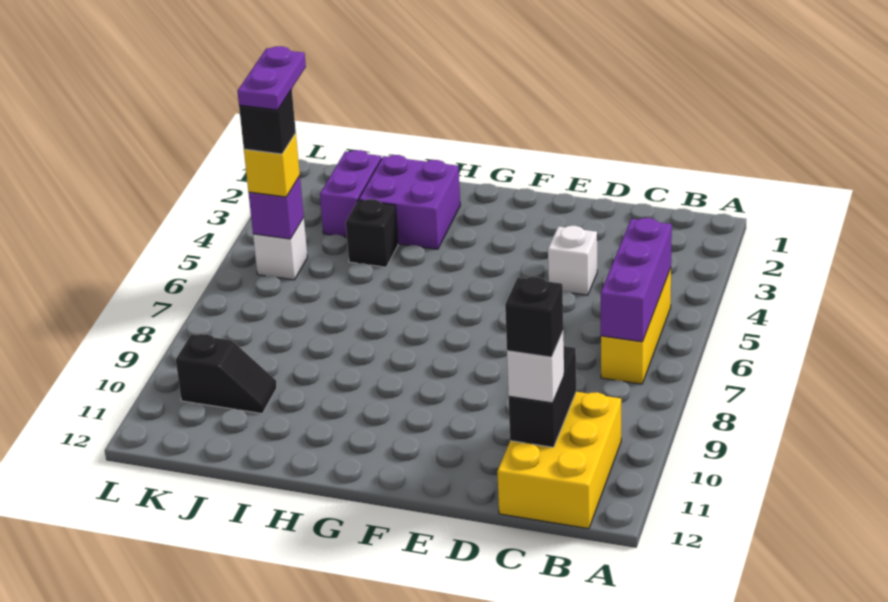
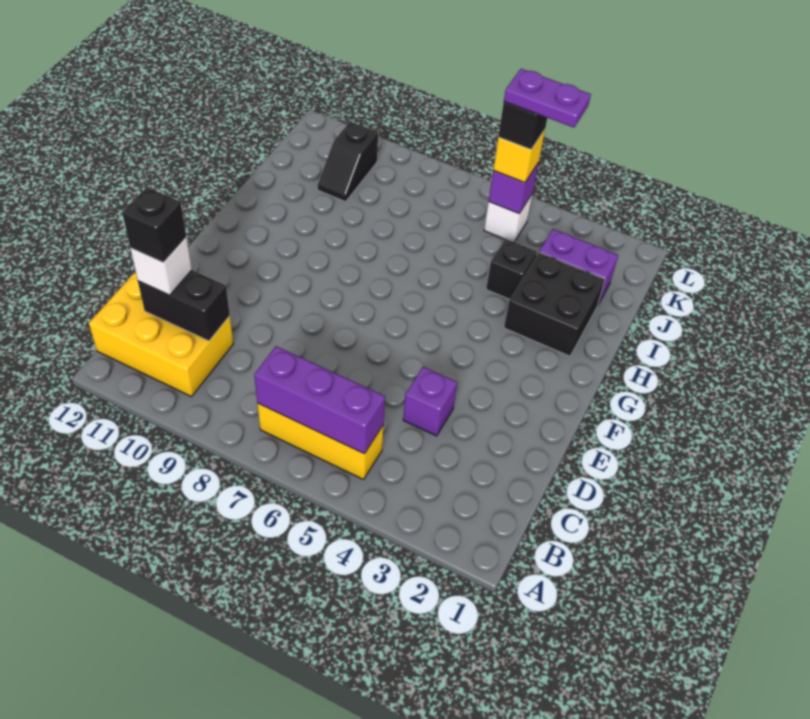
white brick D4 level 1 -> purple brick D4 level 1
purple brick H2:I3 level 1 -> black brick H2:I3 level 1

